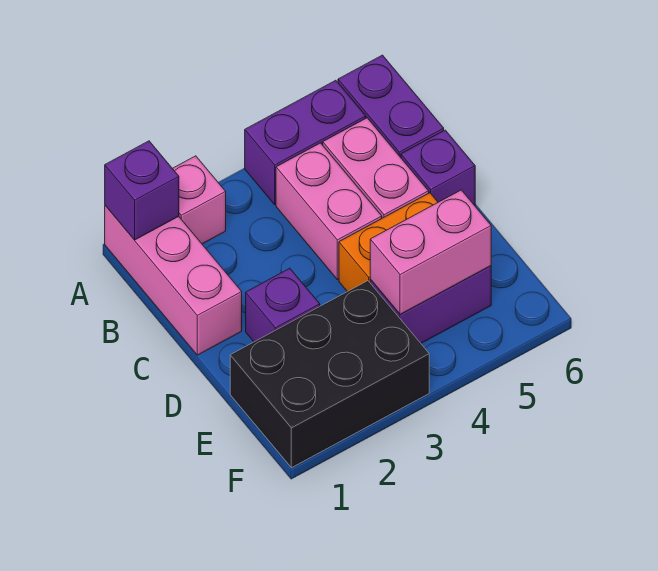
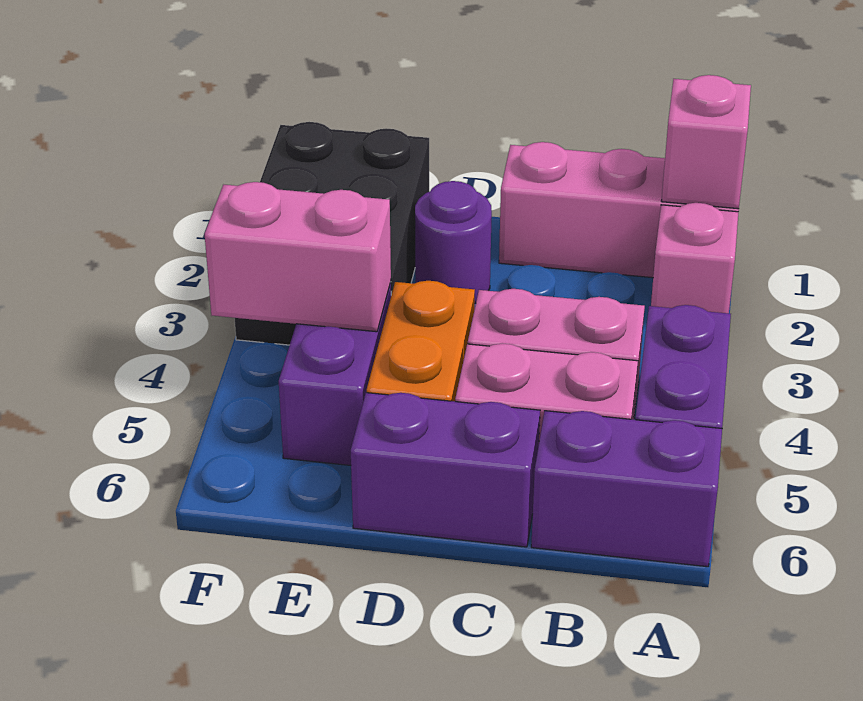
purple brick A1 level 2 -> pink brick A1 level 2
purple brick C6 level 1 -> purple brick C6:D6 level 1
purple brick D2 level 1 -> purple round brick D2 level 1
pink brick E4:E5 level 2 -> pink brick E4:F4 level 2

